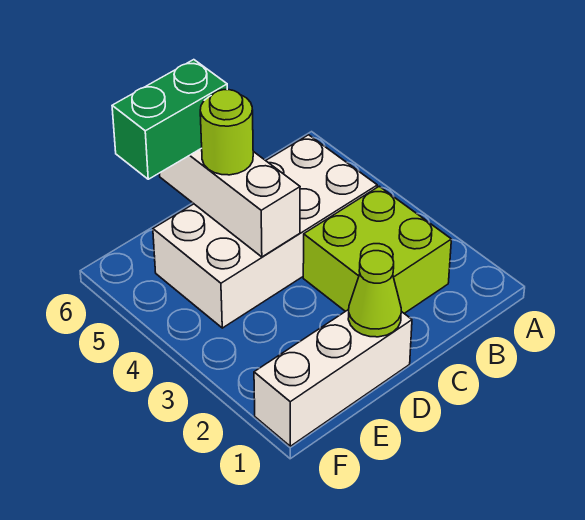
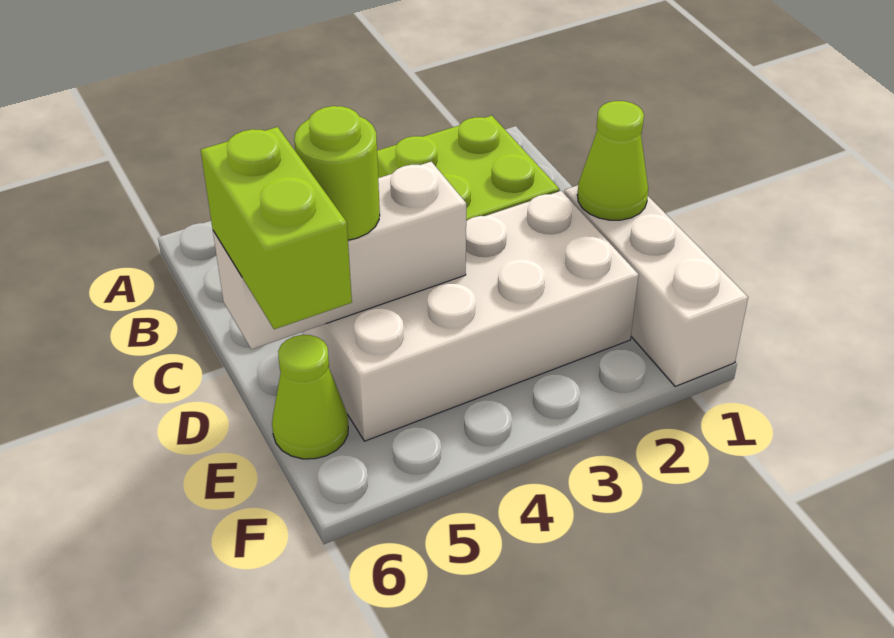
white brick B4:E5 level 1 -> white brick D2:E5 level 1
green brick D6:E6 level 3 -> lime brick D6:E6 level 3
none -> lime cone E6 level 1

